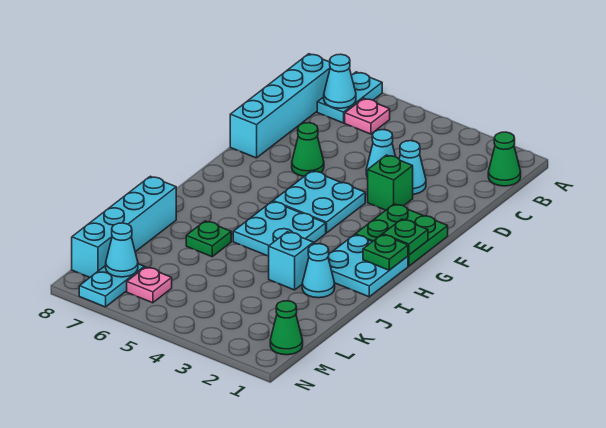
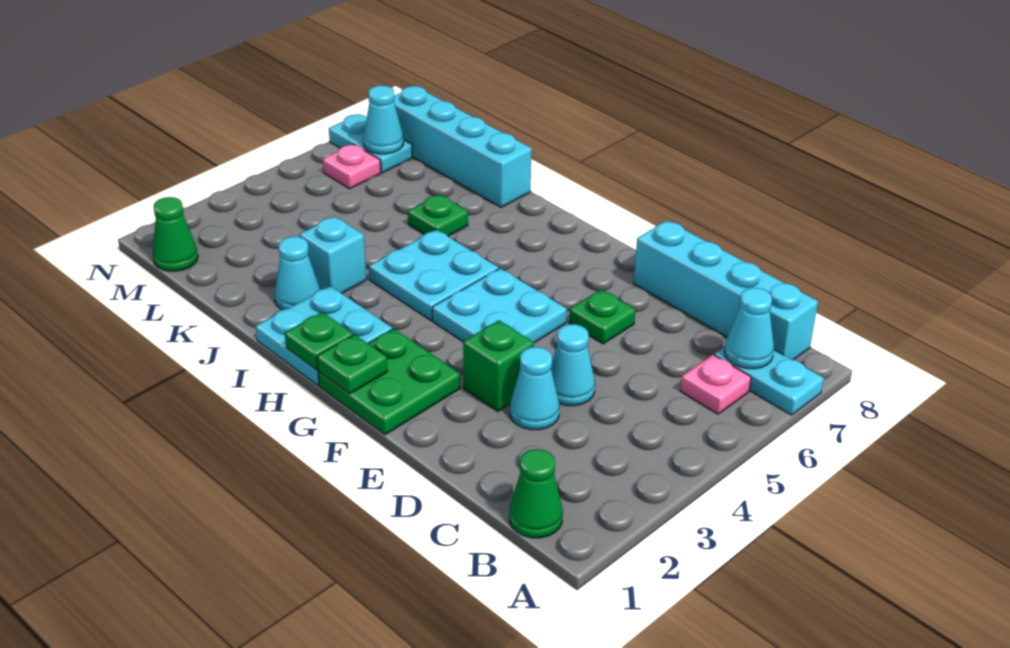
green cone E6 level 1 -> green plate E6 level 1

